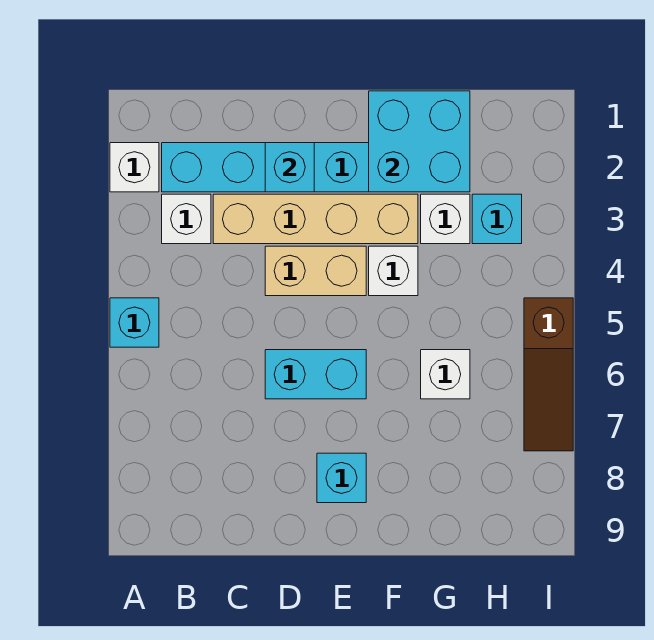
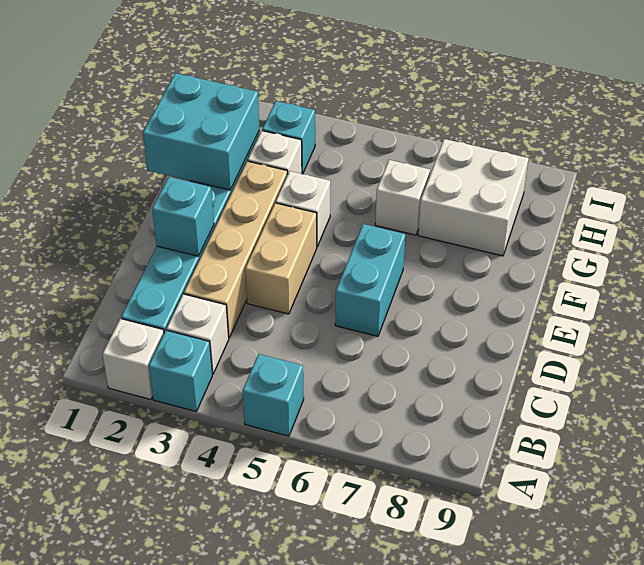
cyan brick E8 level 1 -> cyan brick A3 level 1
none -> white brick G7:H8 level 1
brown slope I5:I7 level 1 top 5 -> none

